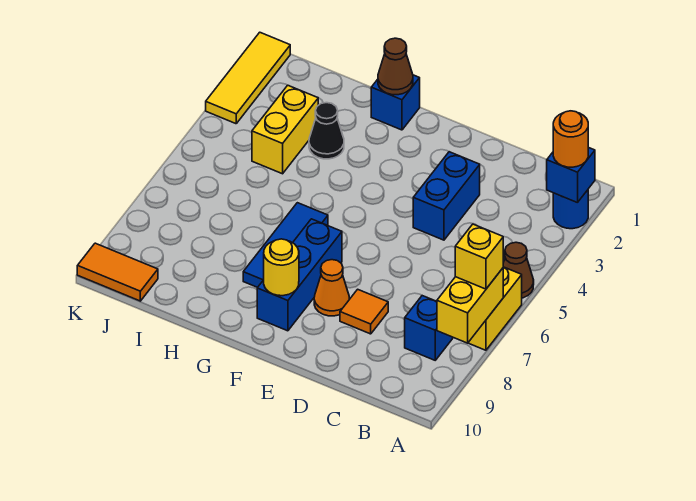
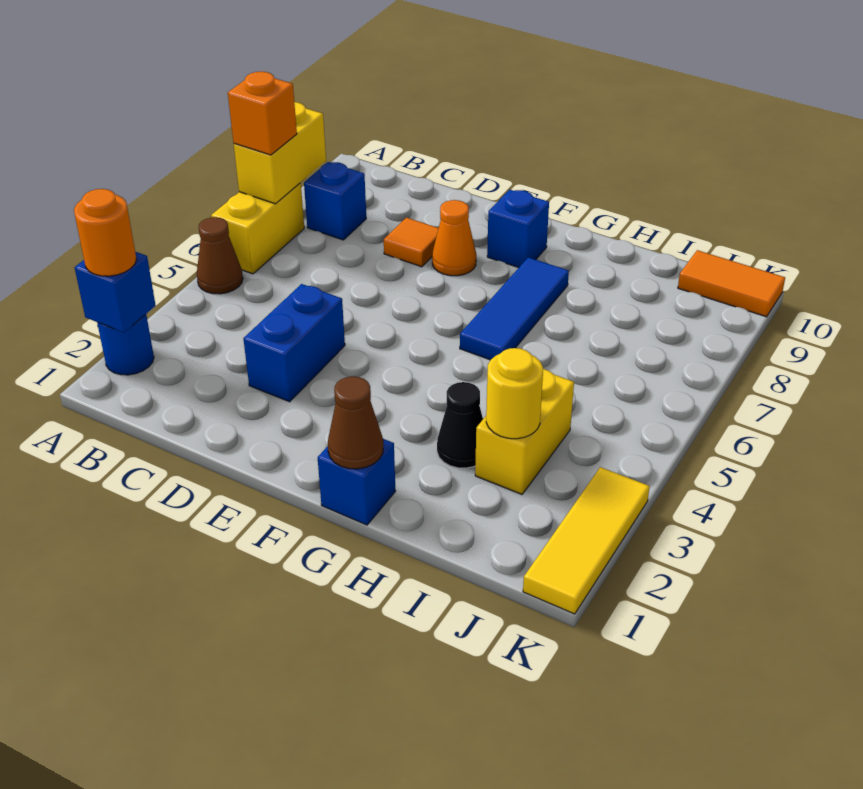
yellow brick A7 level 3 -> orange brick A7 level 3
blue brick F7:F9 level 1 -> blue brick F9 level 1
yellow round brick F9 level 2 -> yellow round brick I3 level 2

